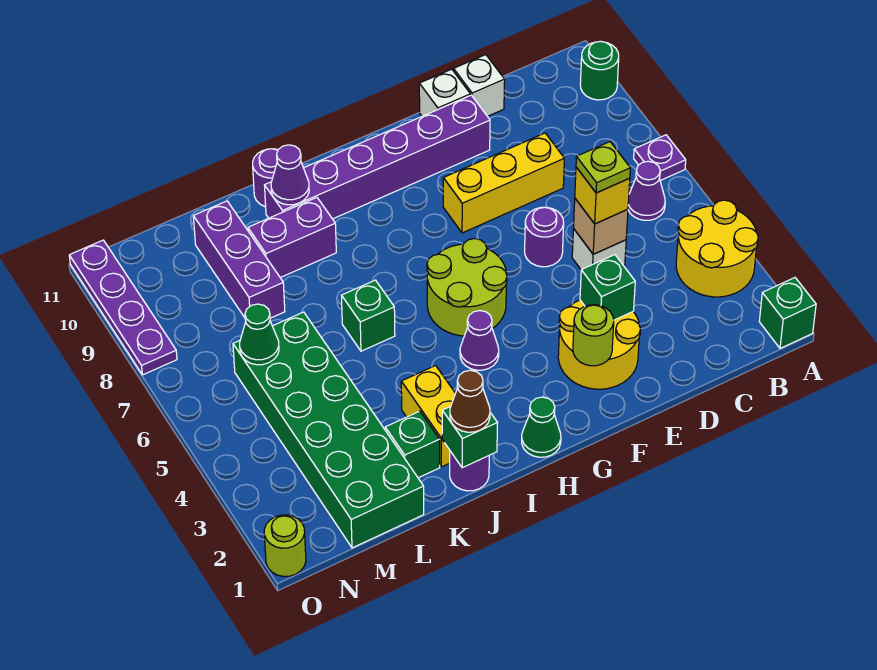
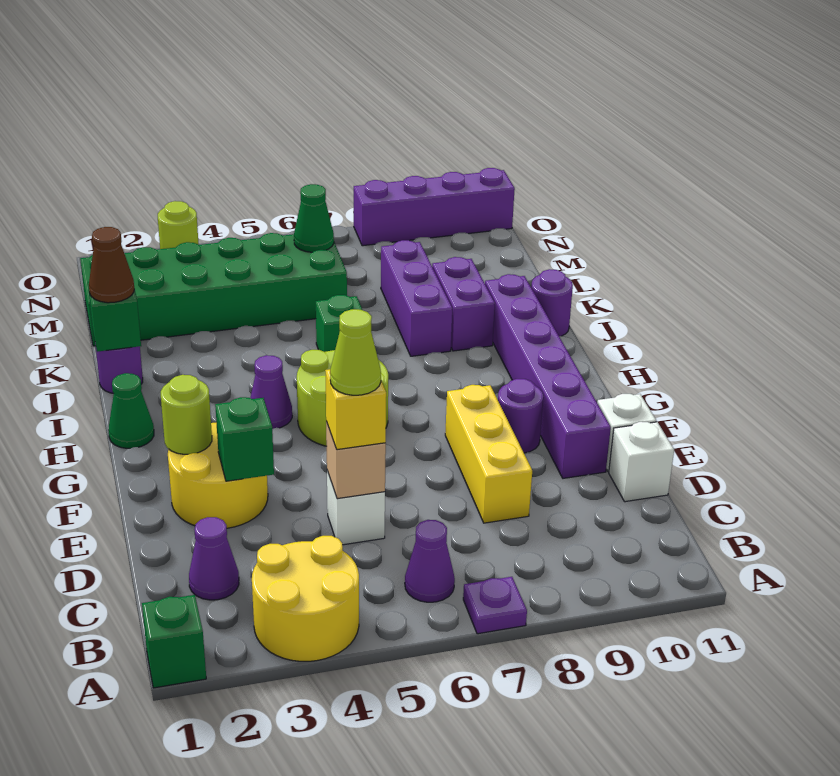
green round brick A10 level 1 -> none
lime plate D5 level 4 -> lime cone D5 level 4
purple round brick E6 level 1 -> purple round brick F9 level 1
yellow brick J2:J3 level 1 -> none
purple cone J10 level 2 -> purple cone C2 level 1
green brick K2 level 1 -> none
purple brick L8:L10 level 1 -> purple brick J8:L8 level 1
lime round brick O1 level 1 -> lime round brick O3 level 1
purple plate O8:O11 level 1 -> purple brick O8:O11 level 1

